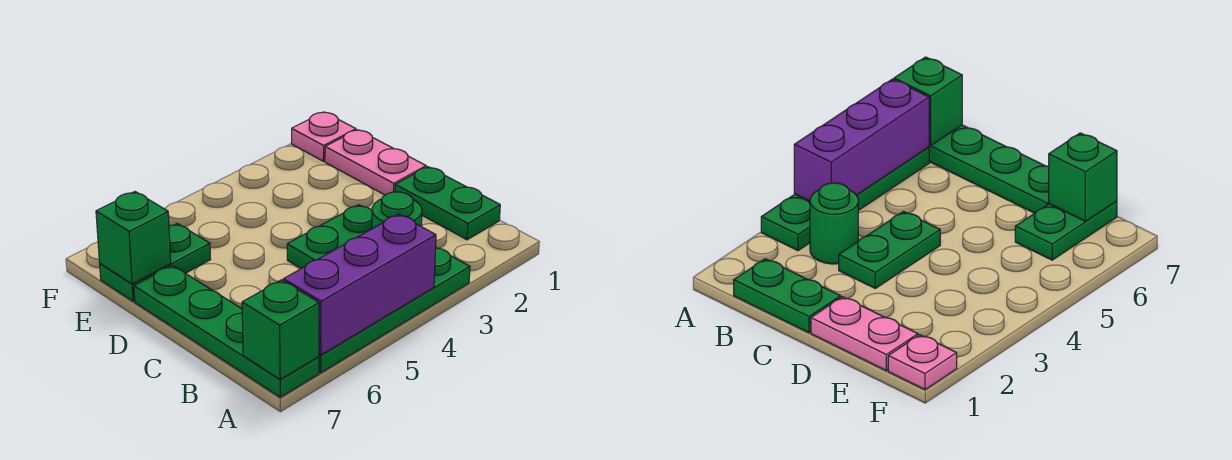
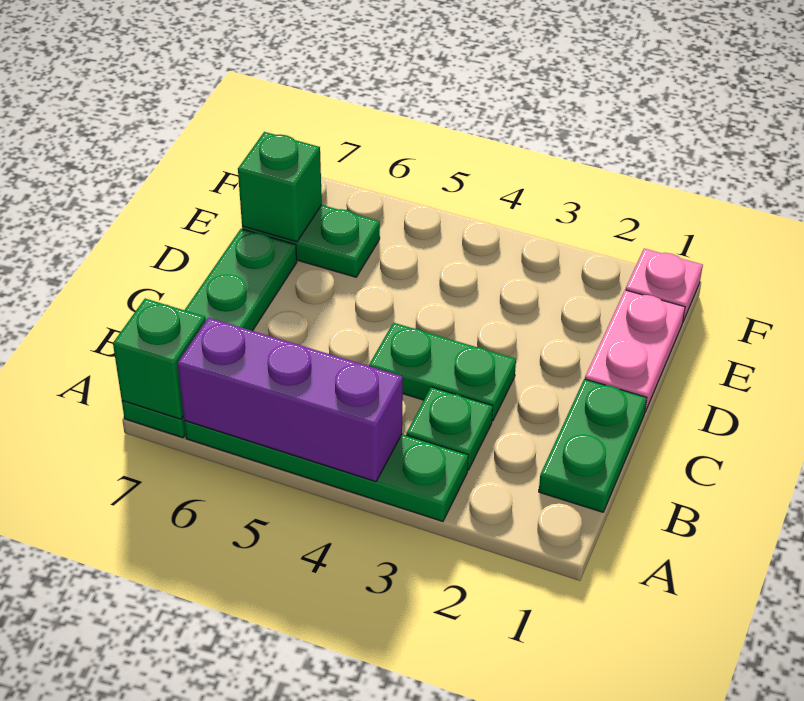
green round brick B3 level 1 -> green plate B3 level 1

